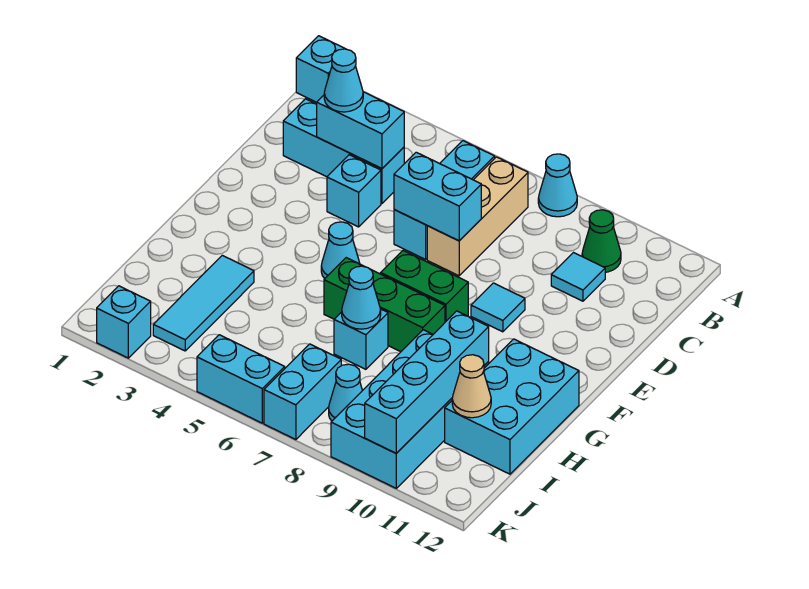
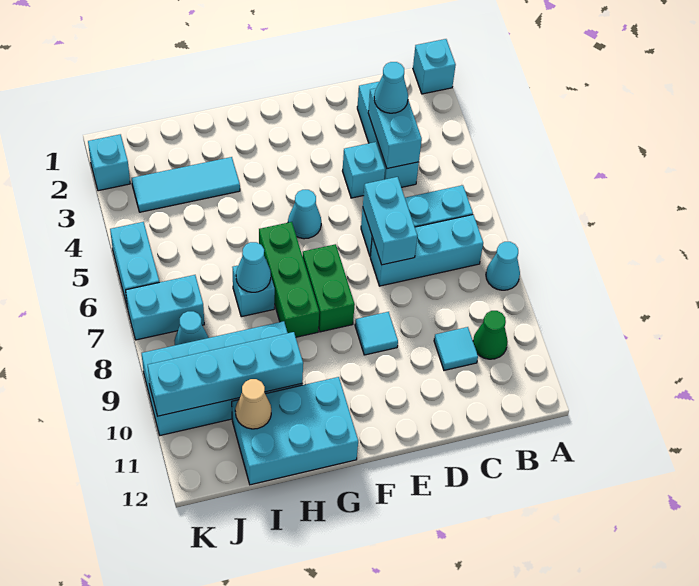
tan brick B7:D7 level 1 -> cyan brick B7:D7 level 1

